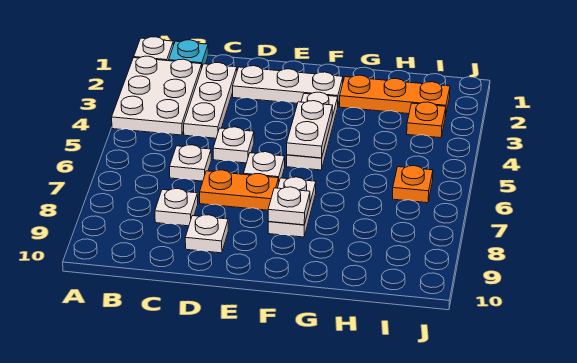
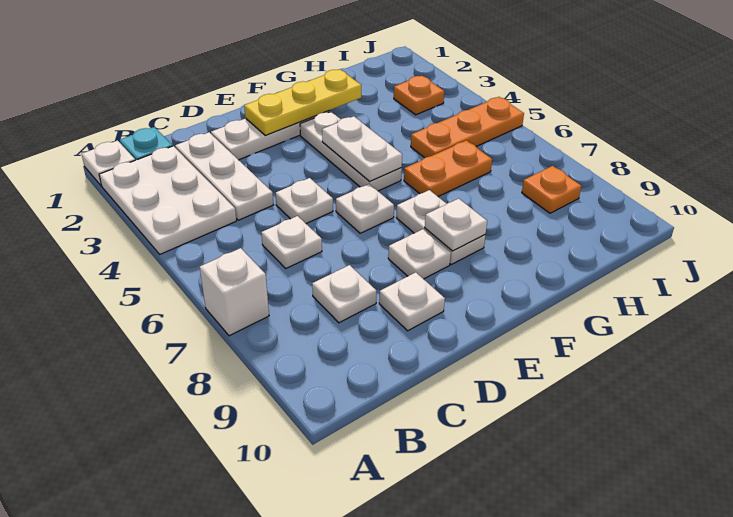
none -> white brick A7 level 1
orange plate D7:E7 level 1 -> orange plate G6:H6 level 1
none -> yellow plate E2:G2 level 2
none -> white plate E8 level 1
orange plate G2:I2 level 1 -> orange plate H5:J5 level 1
orange plate I6 level 1 -> orange plate I8 level 1

